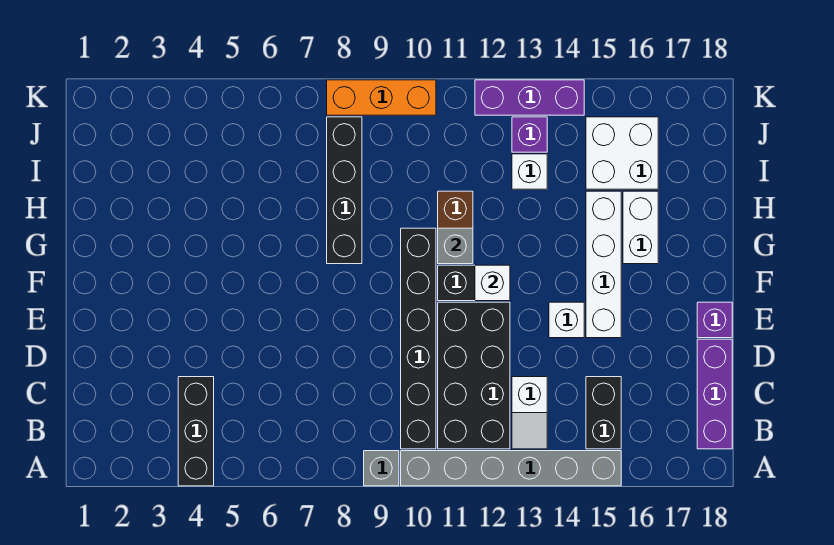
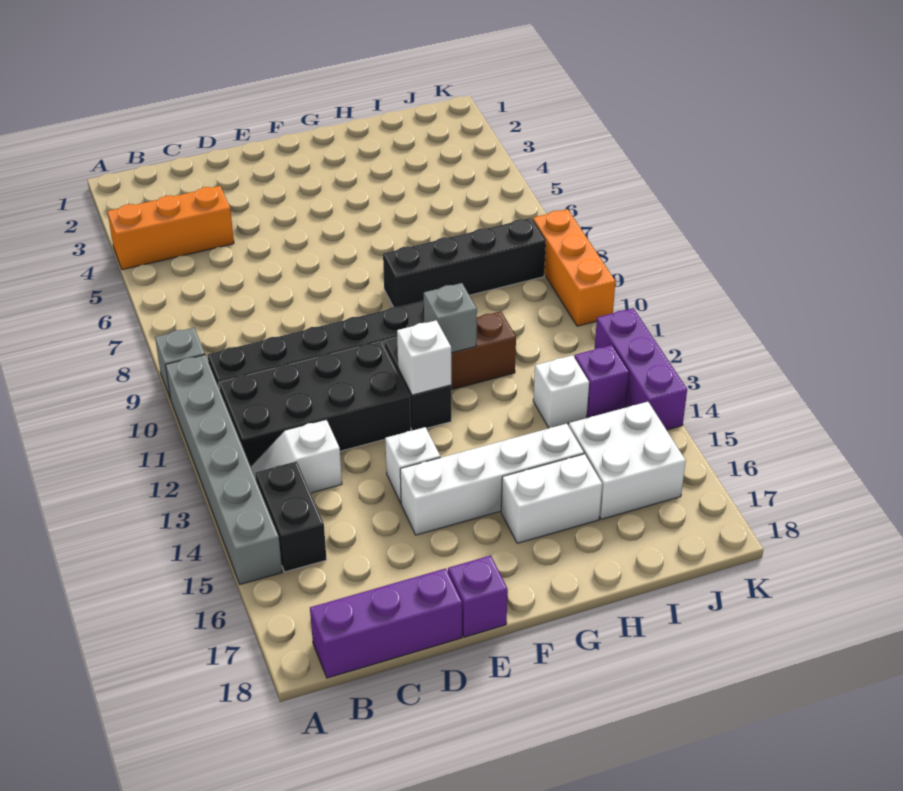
black brick A4:C4 level 1 -> orange brick A4:C4 level 1
black brick B15:C15 level 1 -> black brick B14:B15 level 1

